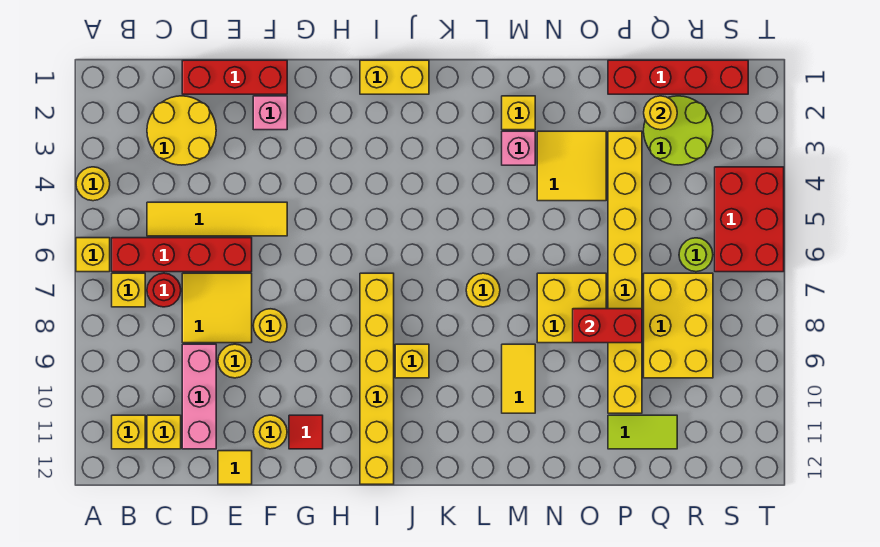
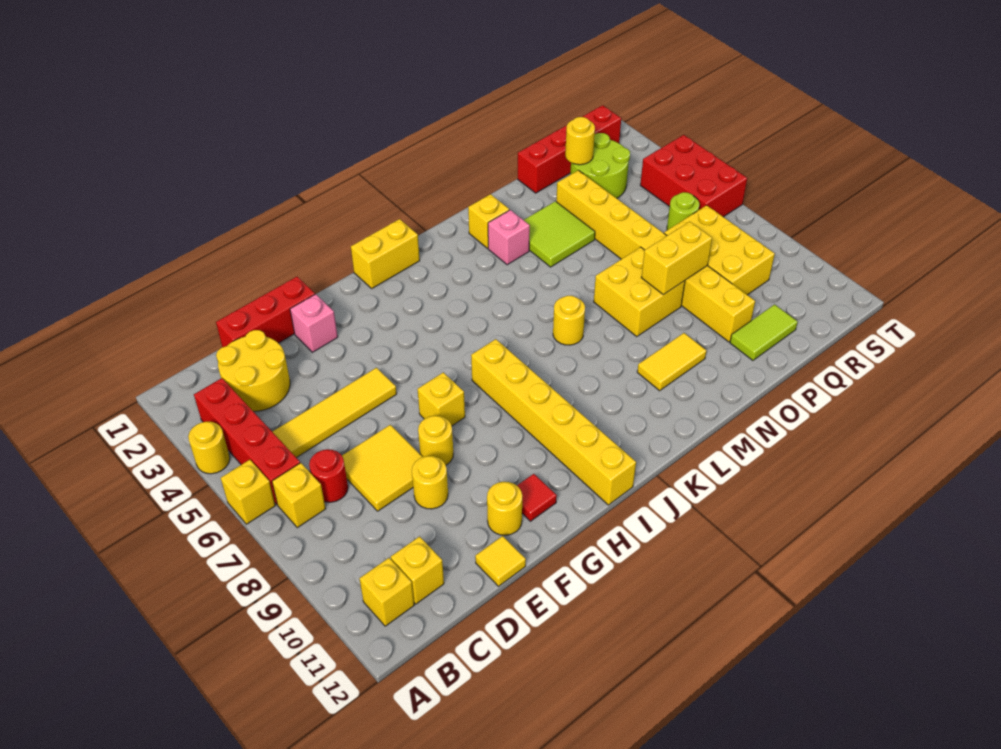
red brick B6:E6 level 1 -> red brick B3:B6 level 1
pink brick D9:D11 level 1 -> none
yellow brick J9 level 1 -> yellow brick G7 level 1
yellow tile M9:M10 level 1 -> yellow tile M10:N10 level 1
yellow tile N3:O4 level 1 -> lime tile N3:O4 level 1
red brick O8:P8 level 2 -> yellow brick O8:P8 level 2

